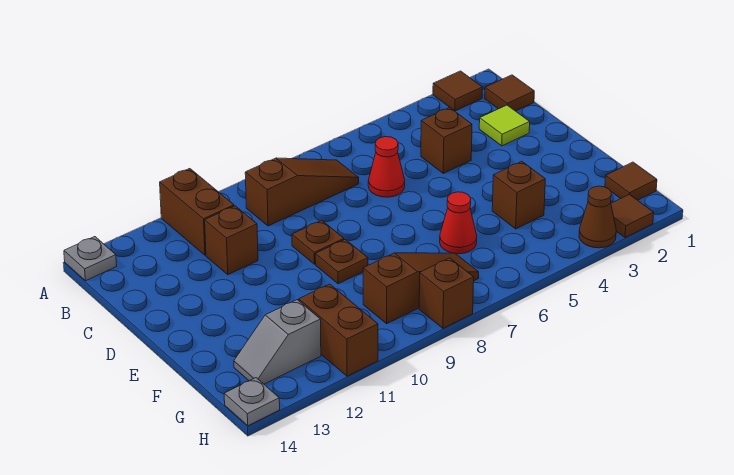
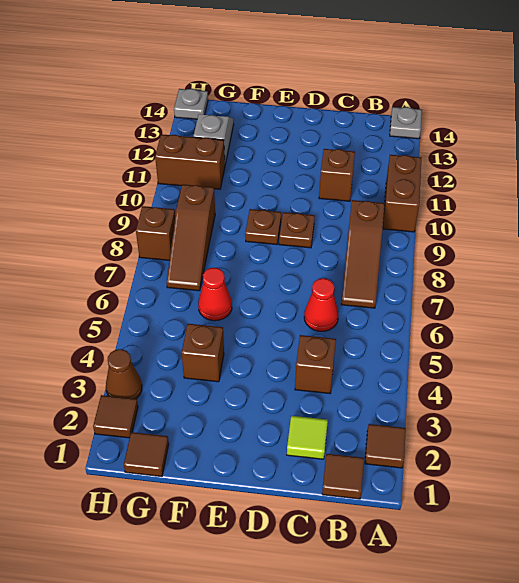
brown brick A11:B11 level 1 -> brown brick A10:A11 level 1

